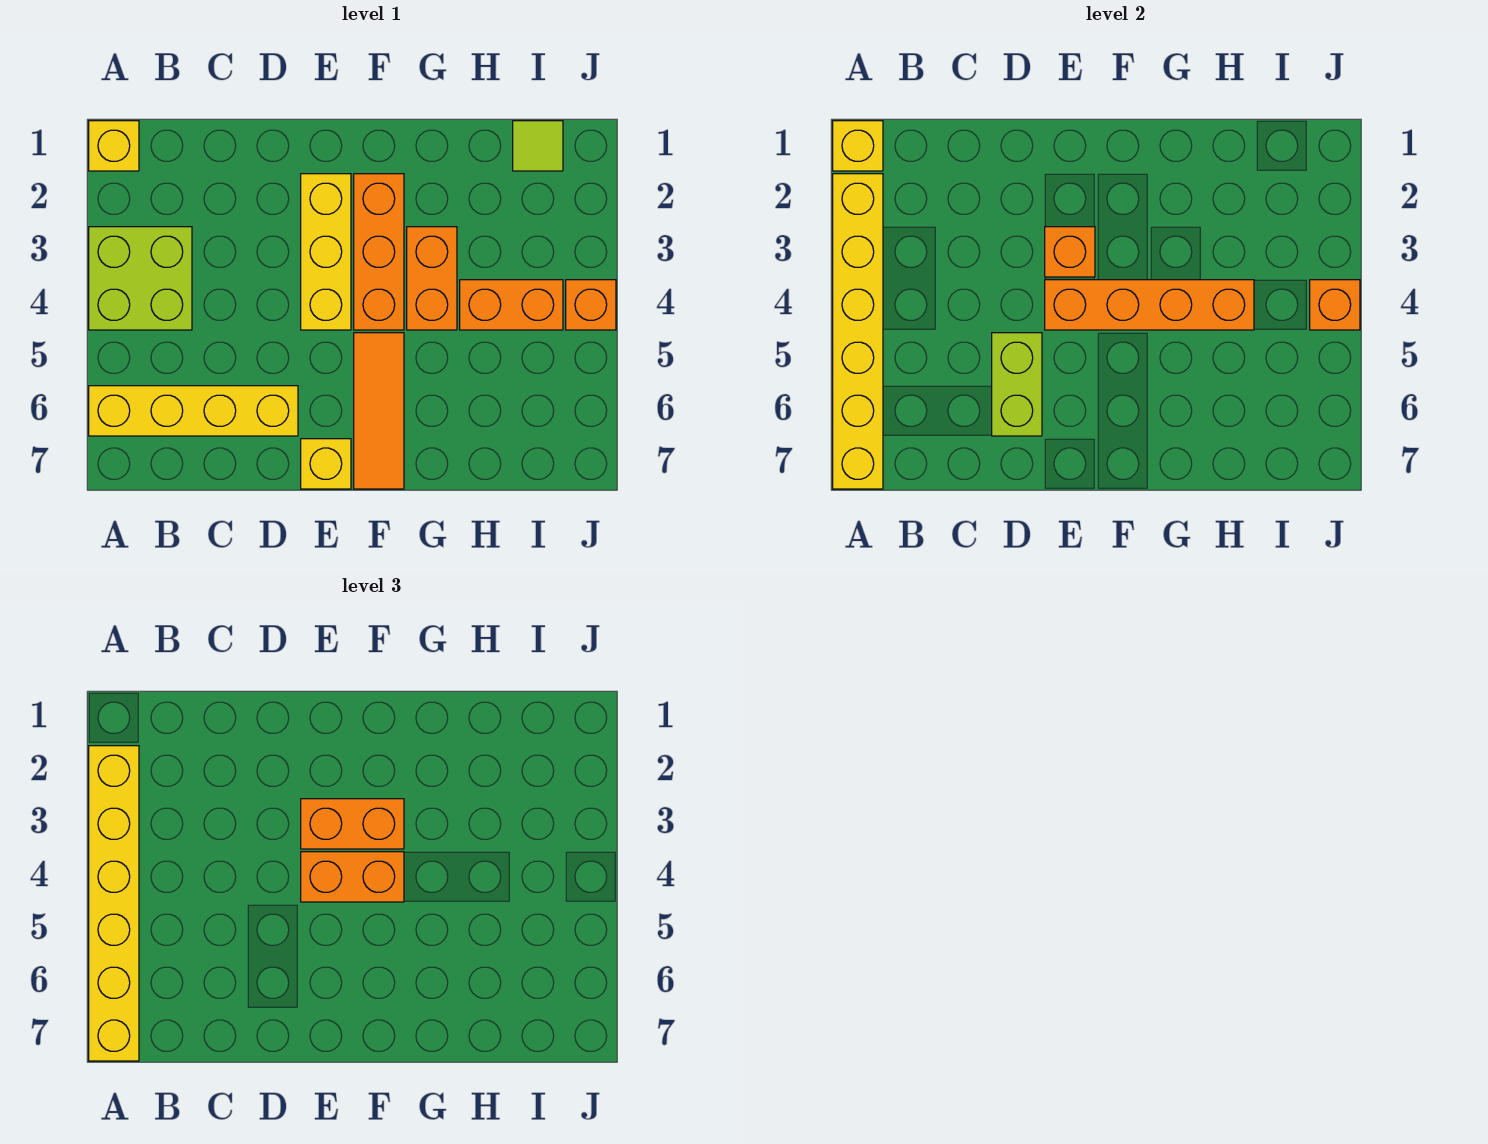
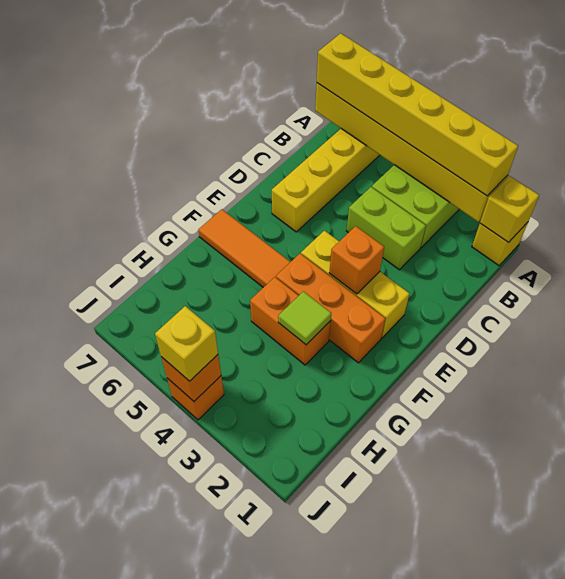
lime brick D5:D6 level 2 -> lime brick C3:C4 level 1
orange brick E3:F3 level 3 -> none
orange brick E4:H4 level 2 -> none
orange brick E4:F4 level 3 -> none
yellow brick E7 level 1 -> yellow brick J4 level 3
orange brick H4:I4 level 1 -> none
lime tile I1 level 1 -> lime tile G3 level 2

